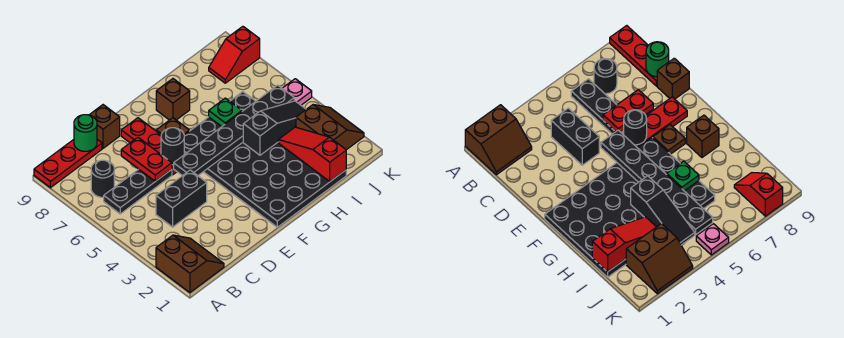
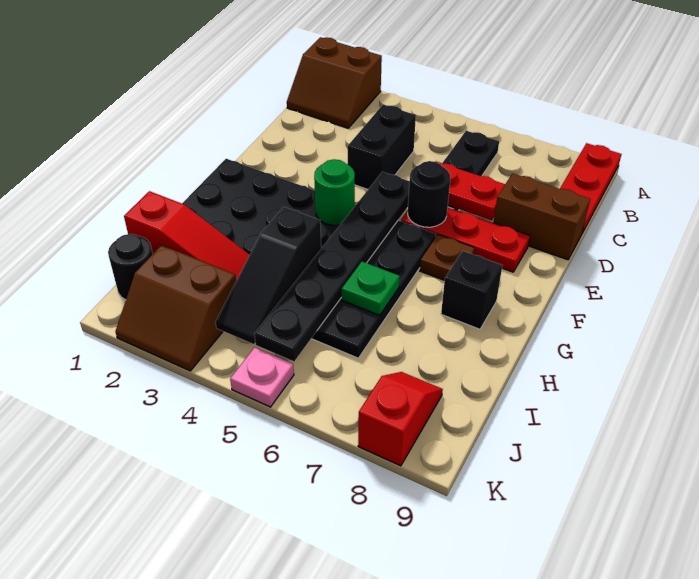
black round brick B7 level 1 -> black round brick J1 level 1
green round brick C9 level 2 -> green round brick F4 level 2
brown brick D9 level 1 -> brown brick D8:D9 level 1
brown brick G8 level 1 -> black brick G8 level 1

